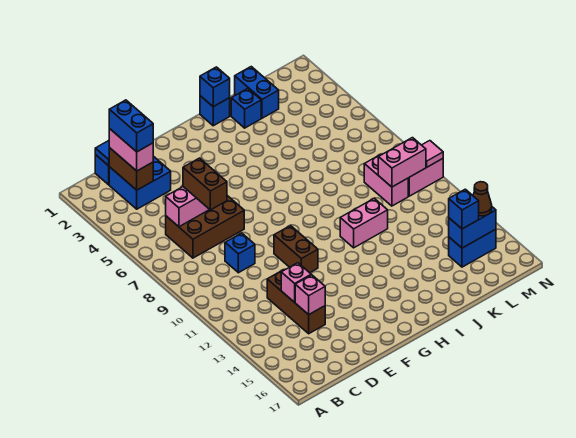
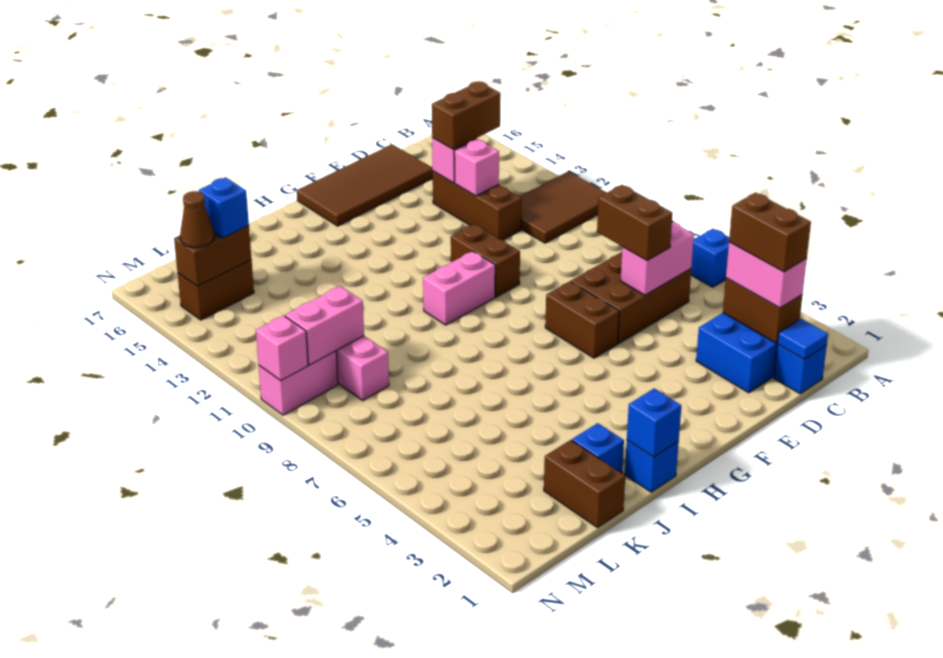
none -> brown tile A11:C12 level 1
blue brick C2:C3 level 4 -> brown brick C2:C3 level 4
none -> brown brick C14:D14 level 3
blue brick D9 level 1 -> blue brick A6 level 1
none -> brown tile D16:G17 level 1
none -> brown brick F6:F7 level 1
pink brick I11:J11 level 1 -> pink brick G10:H10 level 1
blue brick K1:K2 level 1 -> brown brick K1:K2 level 1
blue brick L15:M15 level 1 -> brown brick L15:M15 level 1
blue brick L15:M15 level 2 -> brown brick L15:M15 level 2
pink tile N10 level 2 -> pink brick N10 level 2

